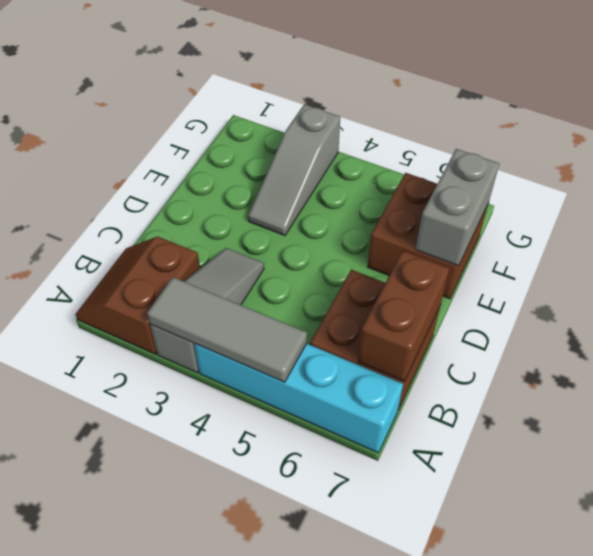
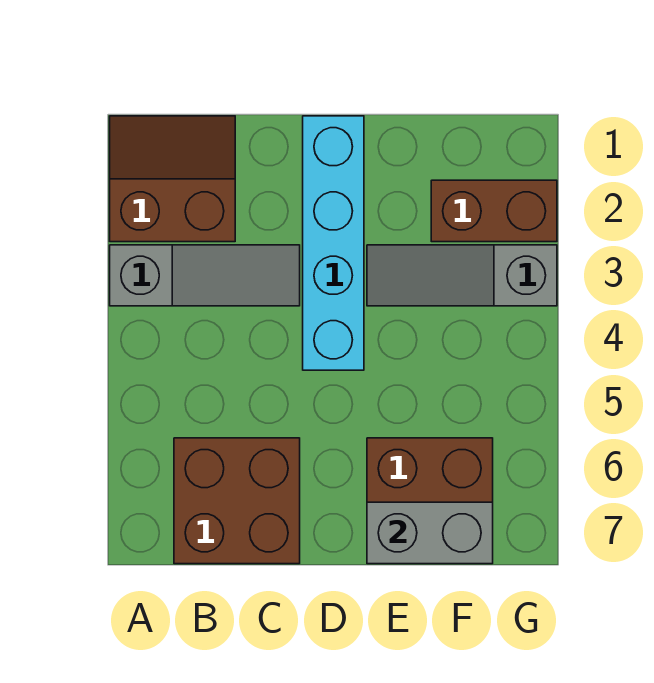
grey tile A3:A5 level 2 -> none
cyan brick A4:A7 level 1 -> cyan brick D1:D4 level 1
brown brick B7:C7 level 2 -> brown brick F2:G2 level 1

